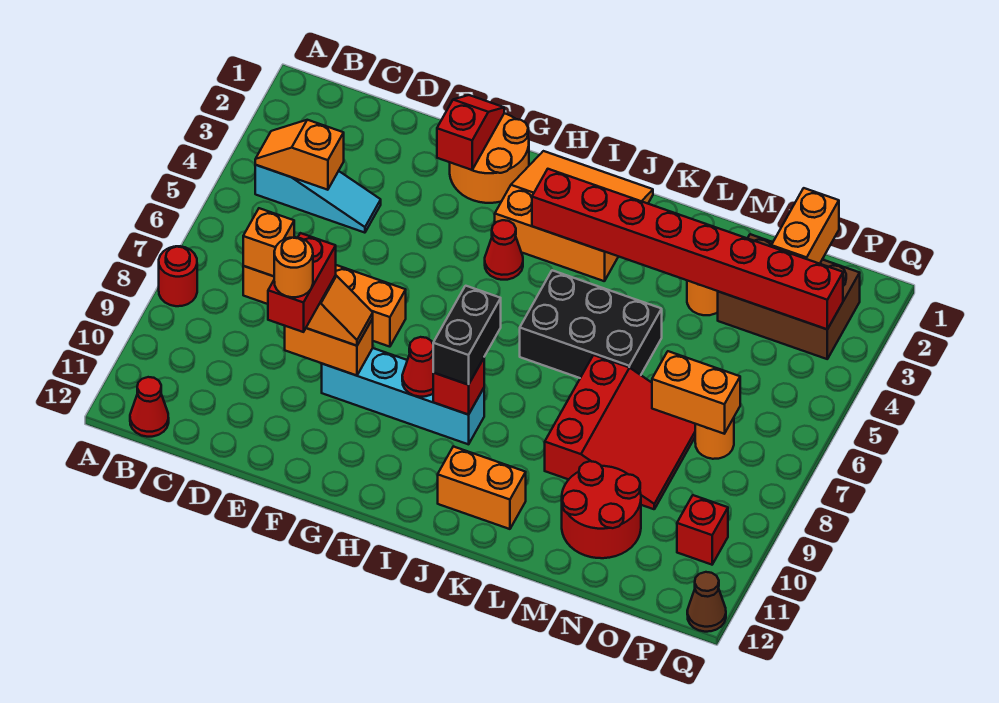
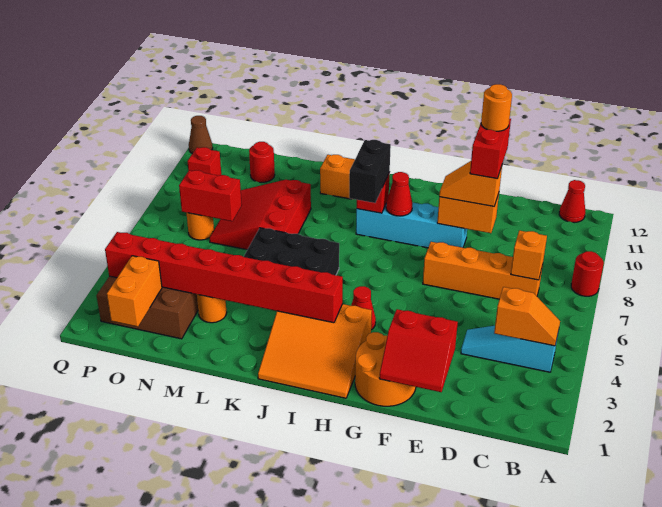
red slope F1:F2 level 2 top 2 -> red slope E1:F2 level 2 top 2
red round brick M10:N11 level 1 -> red round brick N11 level 1
orange brick N7:O7 level 2 -> red brick N7:O7 level 2

